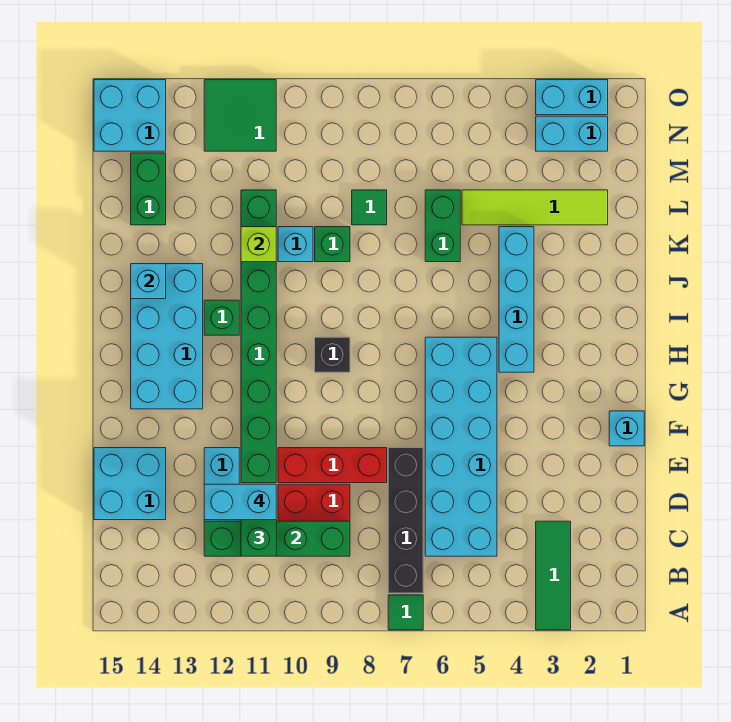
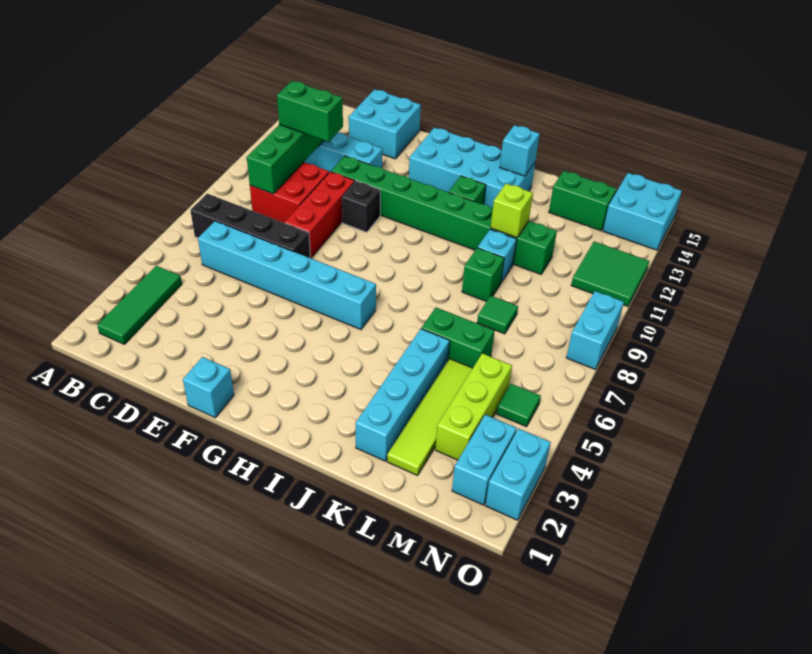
green tile A3:C3 level 1 -> green tile B2:B4 level 1
green tile A7 level 1 -> green tile N5 level 1
cyan brick C5:H6 level 1 -> cyan brick C6:H6 level 1
cyan brick D11:D12 level 4 -> cyan brick O8:O9 level 1
cyan brick H4:K4 level 1 -> cyan brick K2:K5 level 1
black brick H9 level 1 -> black brick F10 level 1
none -> lime brick M3:M5 level 1

